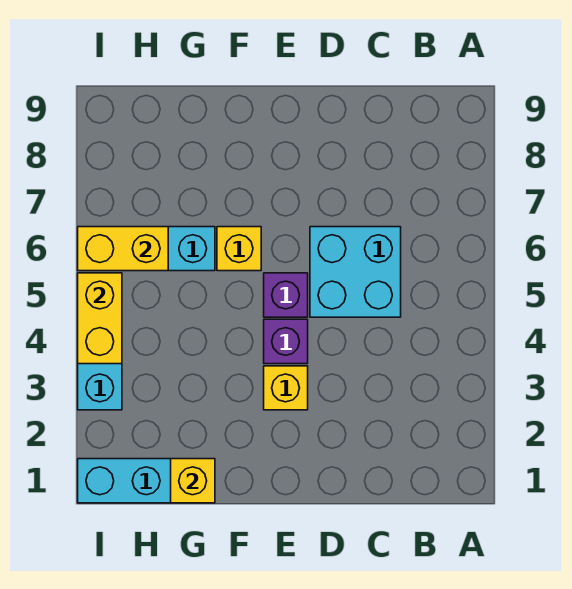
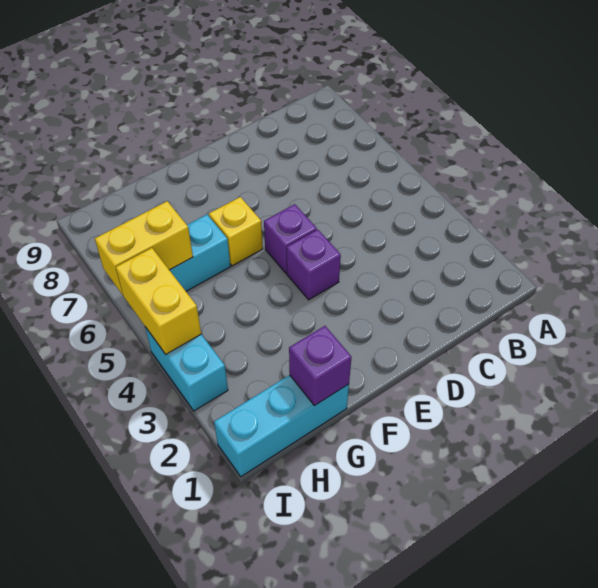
cyan brick C5:D6 level 1 -> none
yellow brick E3 level 1 -> none
yellow brick G1 level 2 -> purple brick G1 level 2

